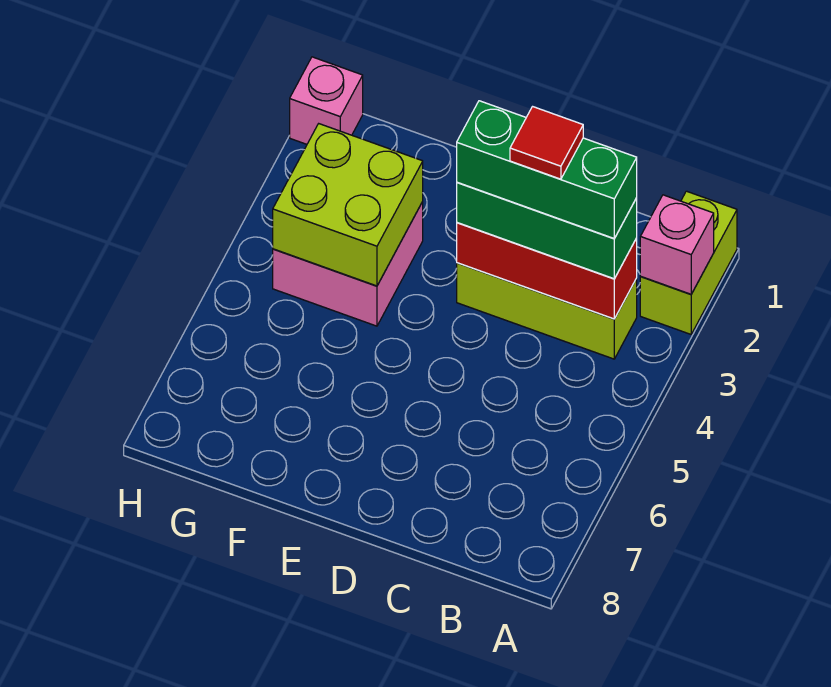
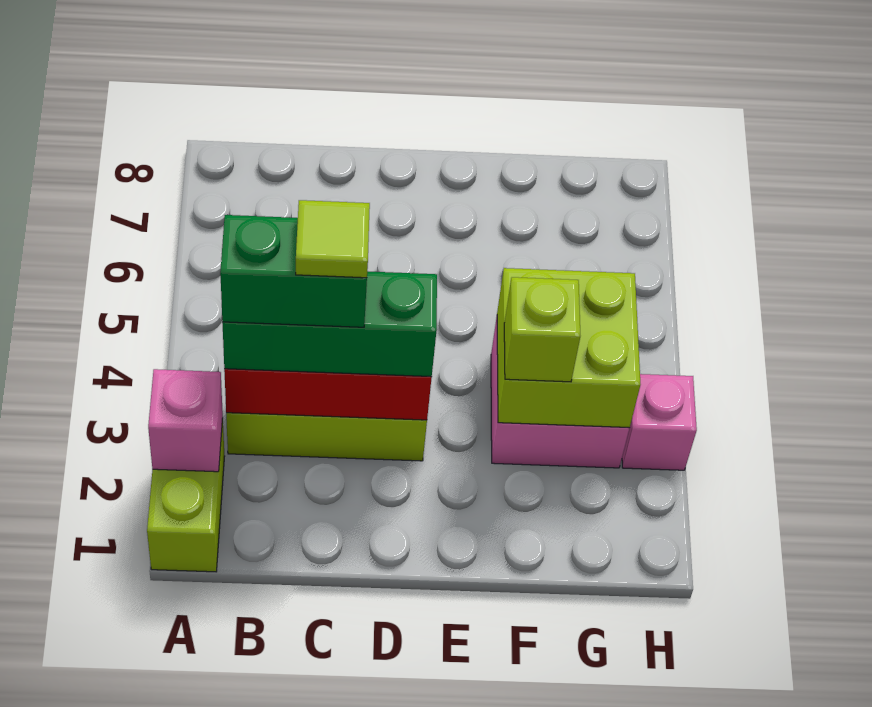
green brick B3:D3 level 4 -> green brick B3:C3 level 4
red tile C3 level 5 -> lime tile C3 level 5
none -> lime brick F3 level 3
pink brick H1 level 1 -> pink brick H3 level 1

